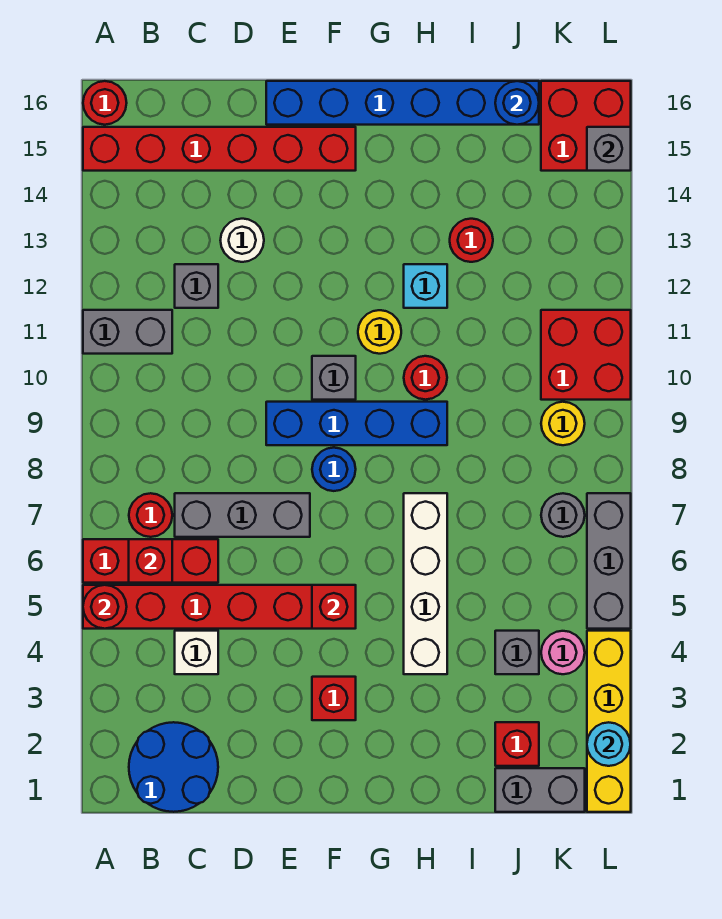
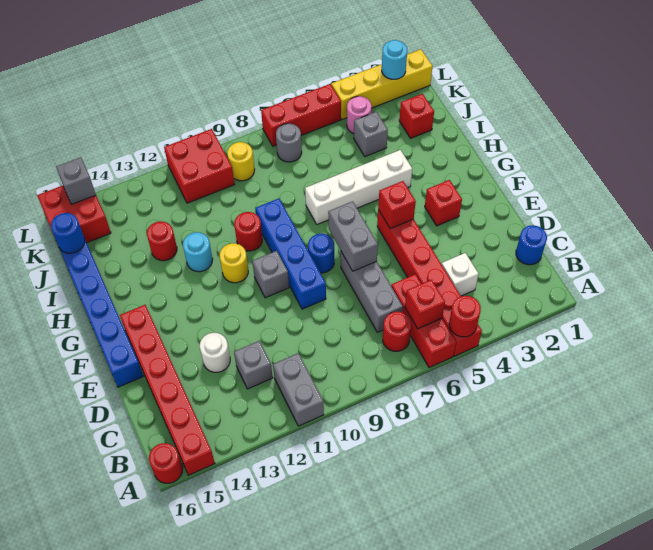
blue round brick B1:C2 level 1 -> blue round brick C1 level 1
cyan brick H12 level 1 -> cyan round brick H12 level 1
grey brick J1:K1 level 1 -> grey brick E7:F7 level 2
grey brick L5:L7 level 1 -> red brick L5:L7 level 1

